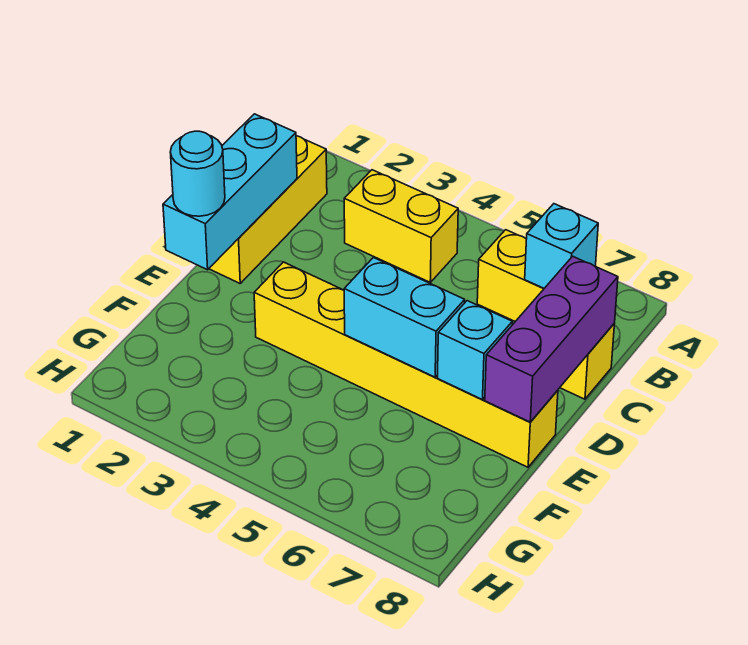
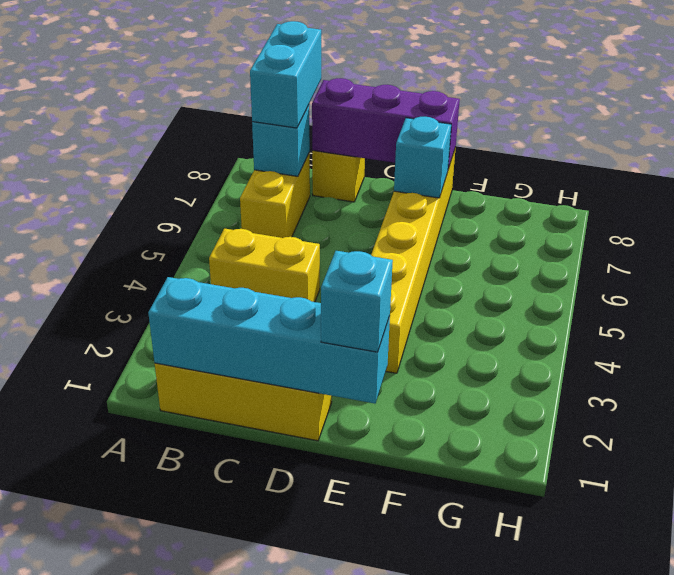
yellow brick B3:B4 level 1 -> yellow brick B4:C4 level 1
cyan brick C1:E1 level 2 -> cyan brick B1:E1 level 2
cyan round brick E1 level 3 -> cyan brick E1 level 3
cyan brick E5:E6 level 2 -> cyan brick B7:B8 level 3

